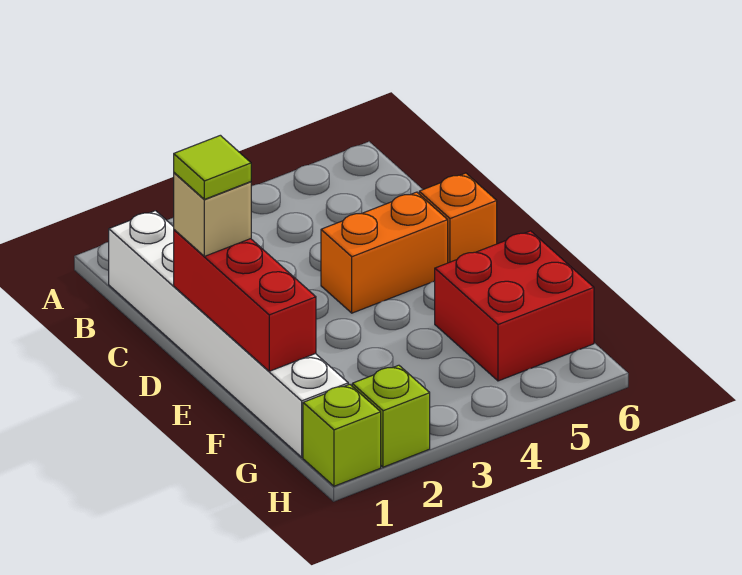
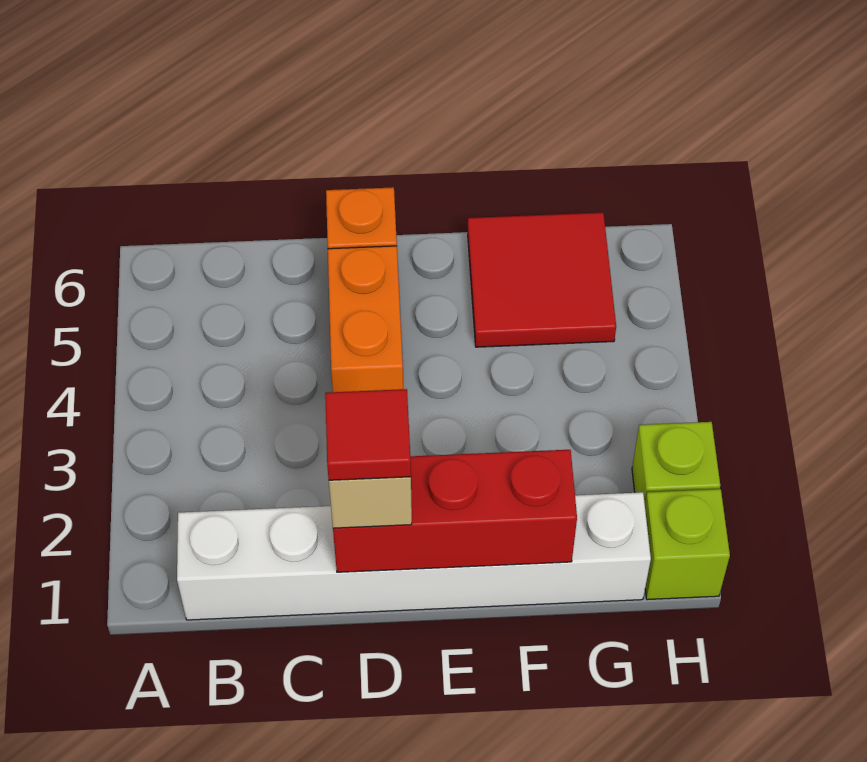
lime tile D1 level 4 -> red tile D1 level 4
red brick F5:G6 level 1 -> red tile F5:G6 level 1

